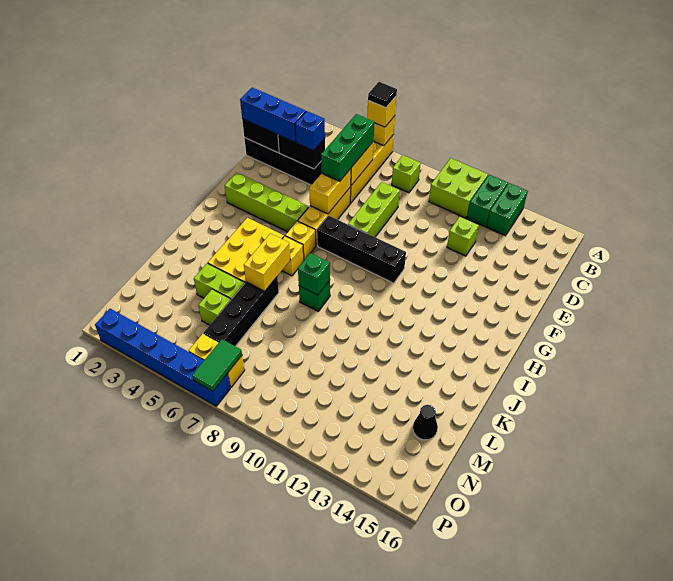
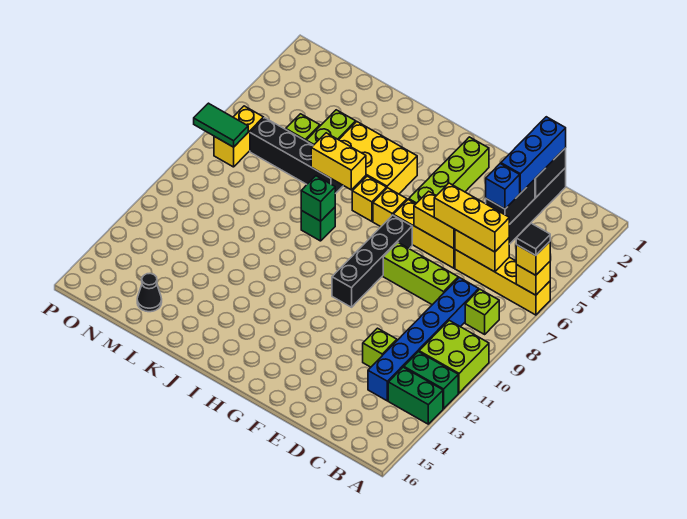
green brick C6:E6 level 3 -> yellow brick C6:E6 level 3
blue brick P2:P7 level 1 -> blue brick C8:C13 level 1

